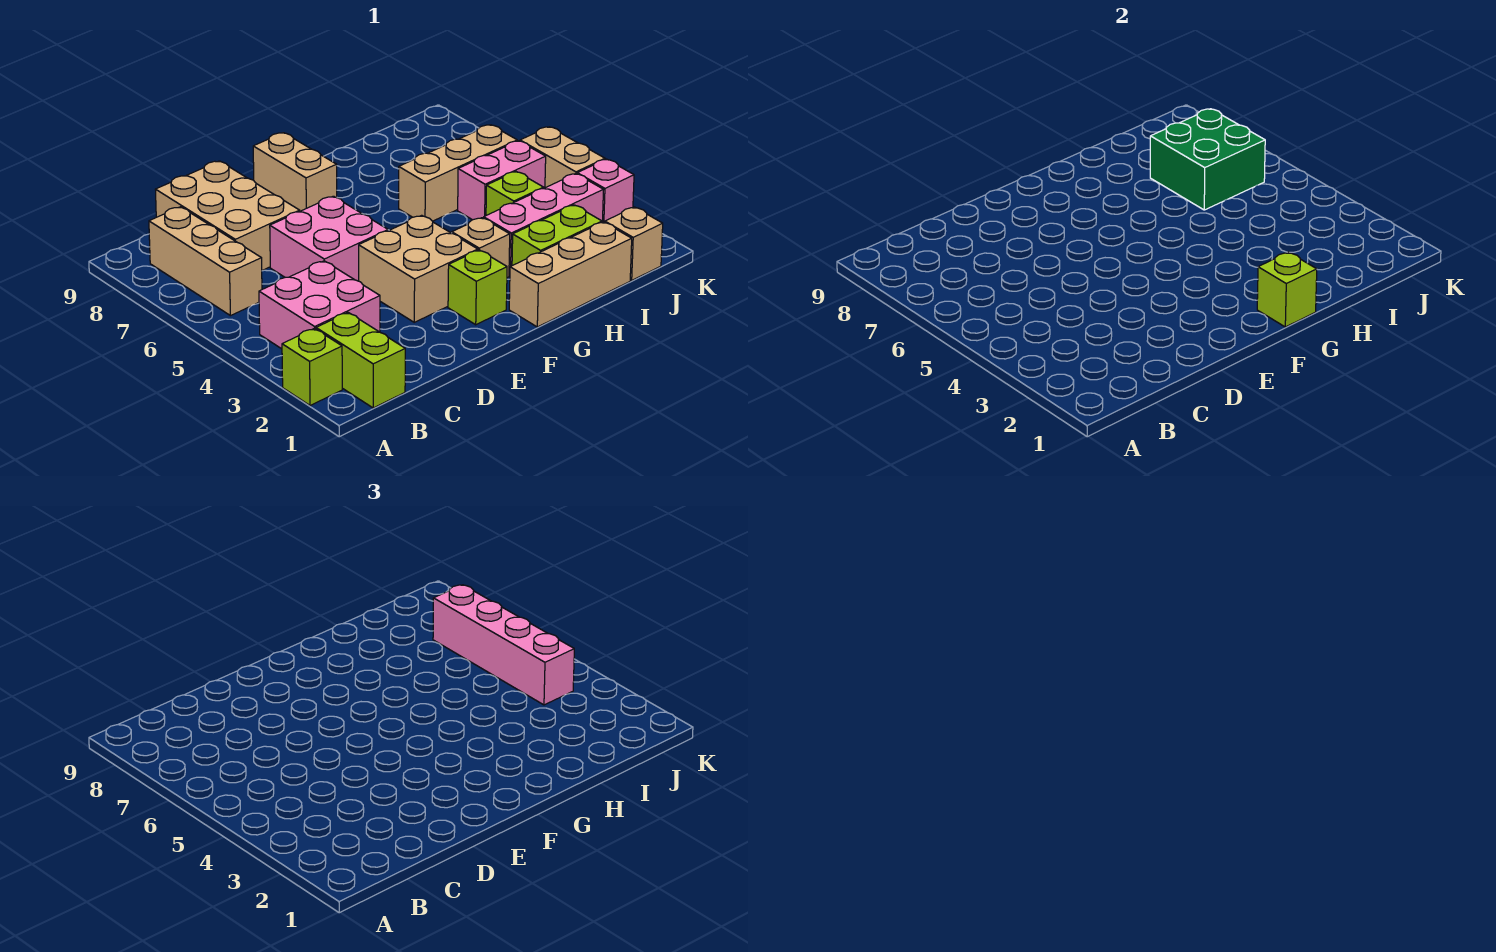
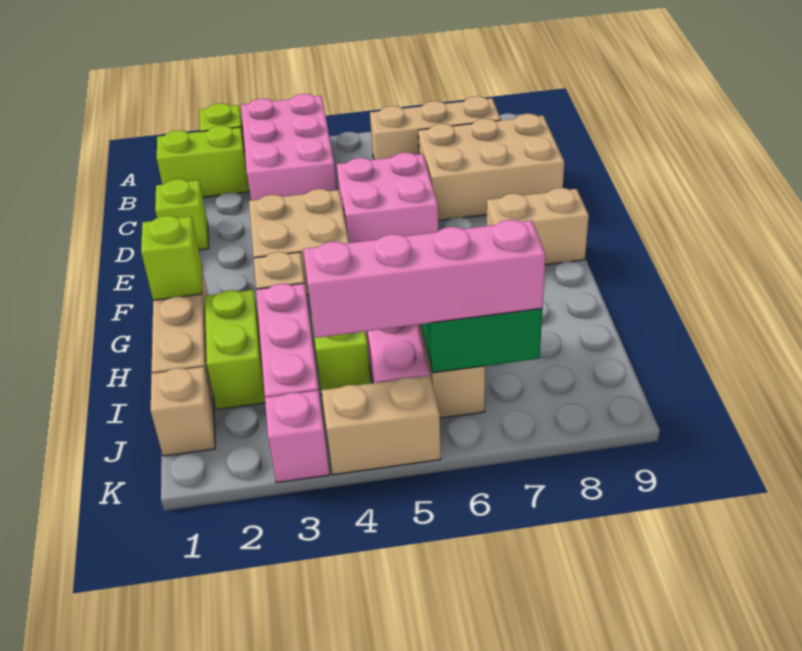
pink brick B3:C4 level 1 -> pink brick A3:C4 level 1
lime brick F2 level 1 -> lime brick D1 level 1

